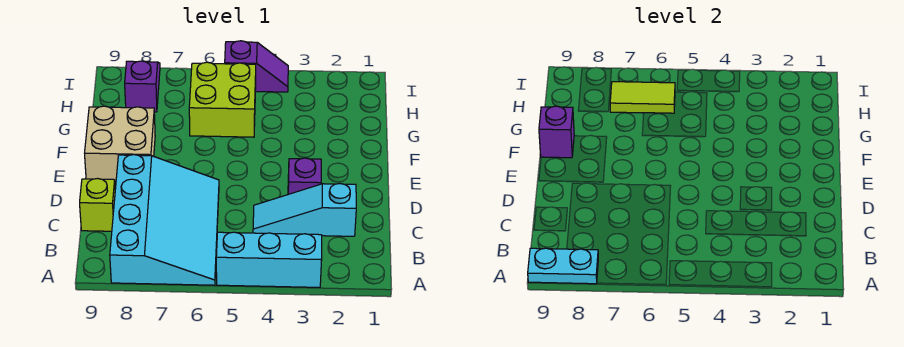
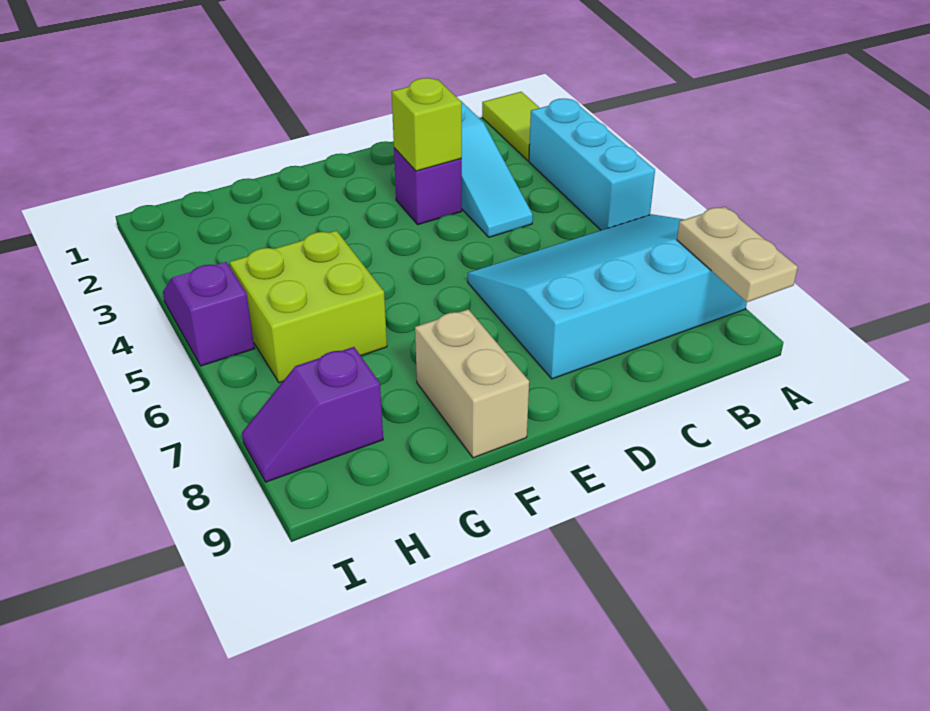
cyan plate A8:A9 level 2 -> tan plate A8:A9 level 2
lime brick C9 level 1 -> lime brick D3 level 2
tan brick E8:F9 level 1 -> tan brick F8:F9 level 1
purple brick F9 level 2 -> none
lime tile H6:H7 level 2 -> lime tile A1:A2 level 1

